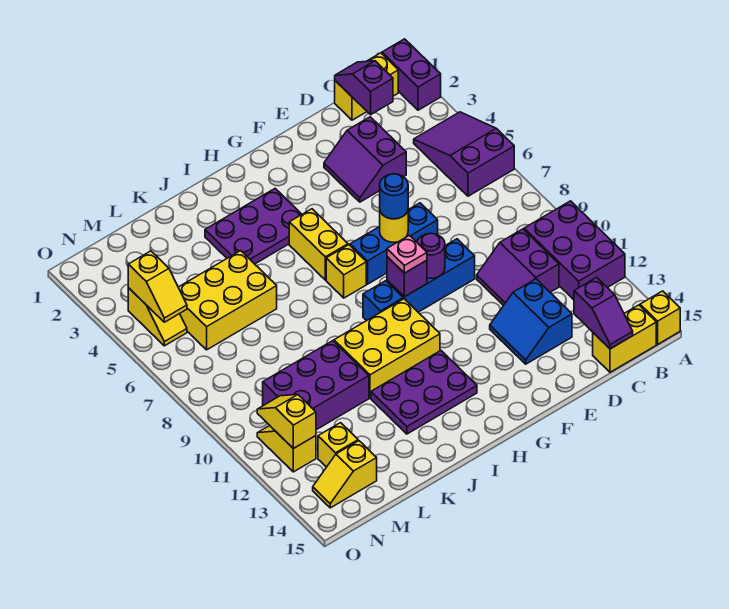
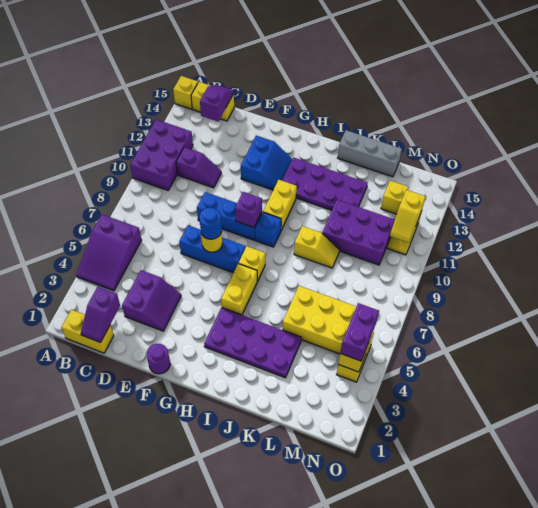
purple brick A1:A2 level 1 -> purple brick N4:N5 level 3
purple slope C10:D11 level 1 top C -> purple slope C11:D11 level 1 top C
blue slope D12:E13 level 1 top D -> blue slope F12:G13 level 1 top F
purple round brick F9 level 2 -> purple round brick F1 level 1
pink plate G9 level 3 -> none
purple plate H3:J4 level 1 -> purple plate H3:K4 level 1
yellow brick H10:J11 level 1 -> yellow brick H10:H11 level 1
purple plate H12:J13 level 1 -> purple plate H12:K13 level 1
none -> grey brick J15:L15 level 1
yellow slope M14:N14 level 1 top M -> yellow slope J9:K9 level 1 top J

